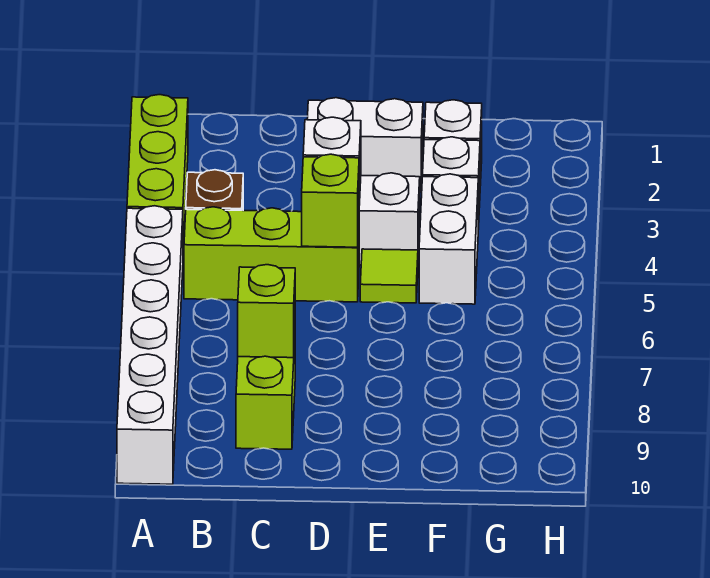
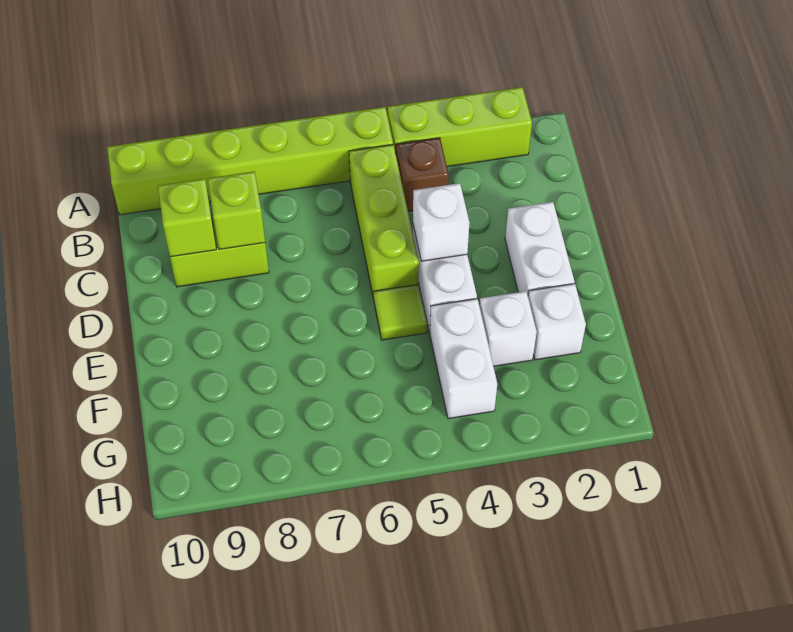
white brick A5:A10 level 1 -> lime brick A5:A10 level 1
lime brick D5 level 2 -> lime brick C9 level 2
white brick F4:F5 level 1 -> white brick F4:G4 level 1

